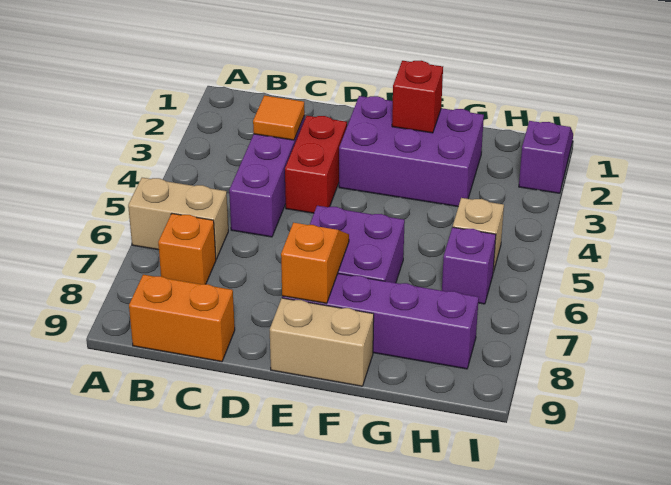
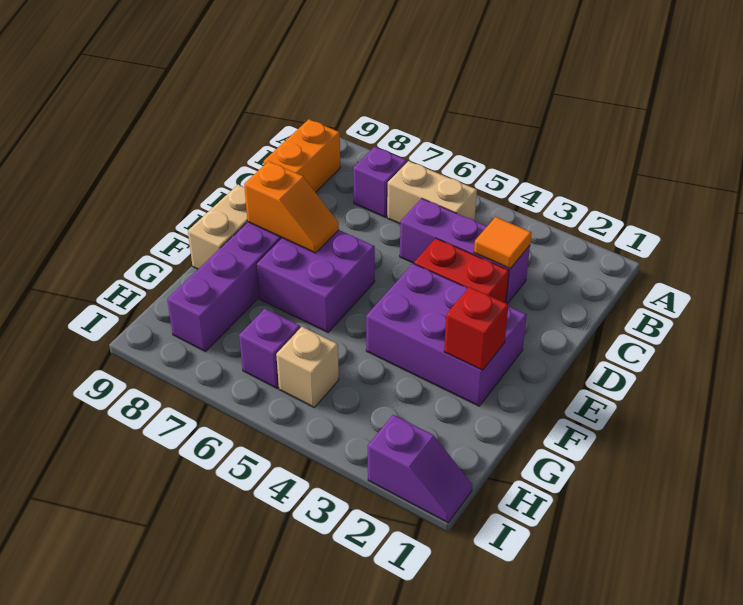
tan brick A6:B6 level 1 -> tan brick B5:B6 level 1
orange brick B7 level 1 -> purple brick B7 level 1
purple brick E2:G3 level 1 -> purple brick E2:F4 level 1

